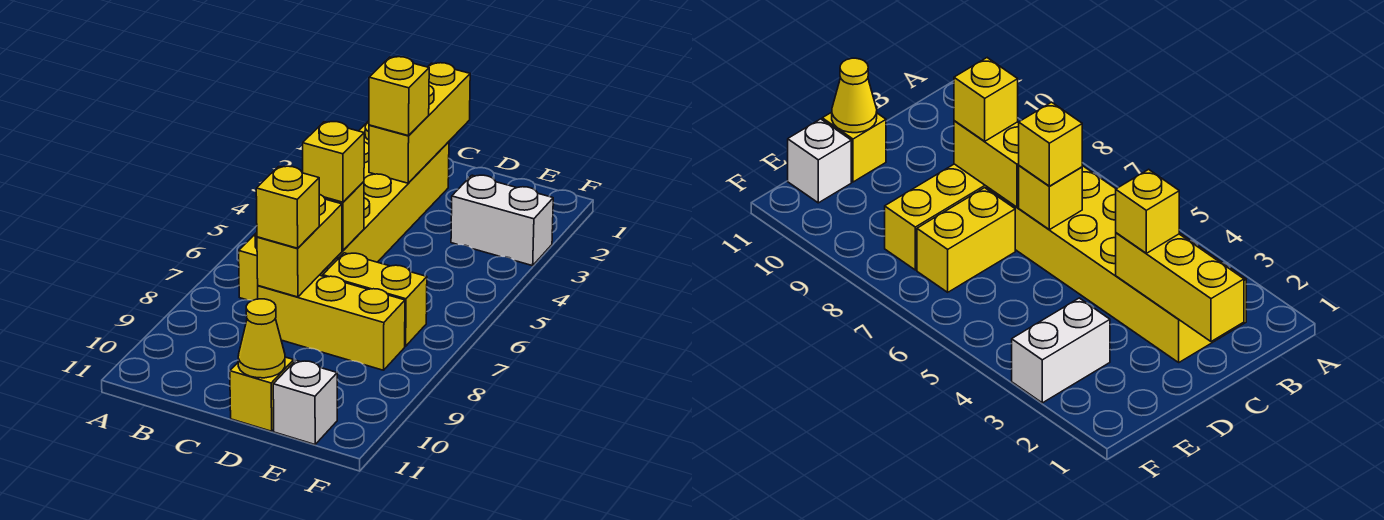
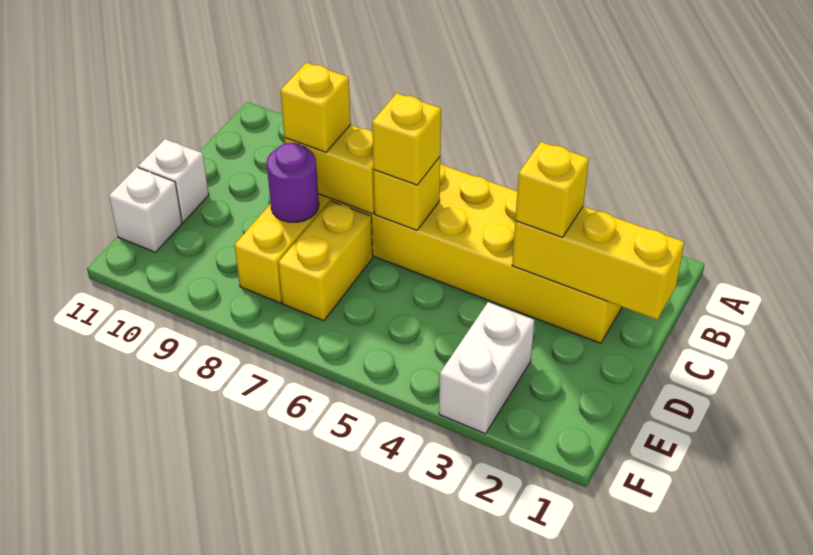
none -> purple round brick D8 level 2
yellow brick D11 level 1 -> white brick D11 level 1
yellow cone D11 level 2 -> none

